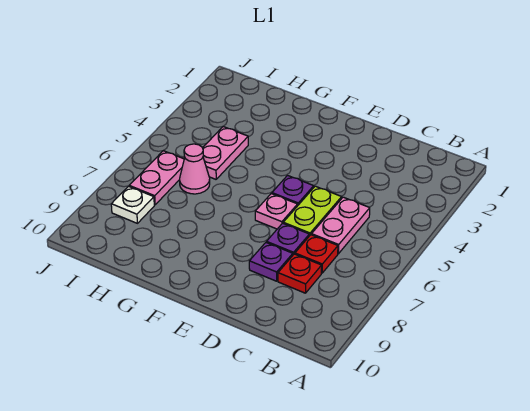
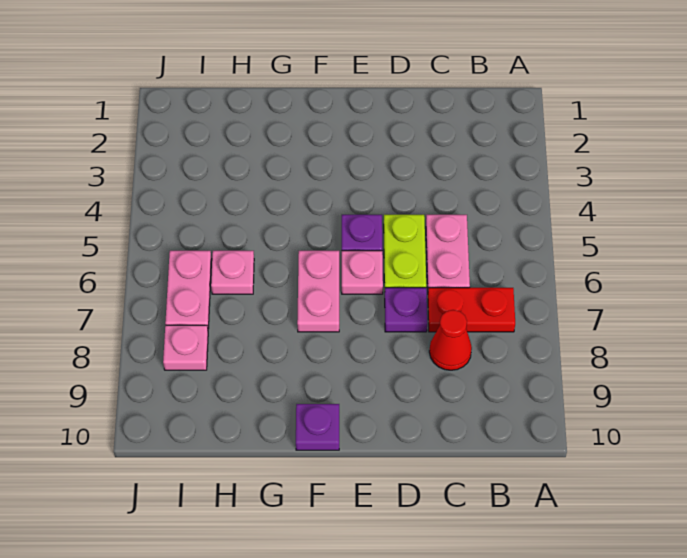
red plate C7 level 1 -> red plate B7:C7 level 1
red plate C8 level 1 -> red cone C8 level 1
purple plate D8 level 1 -> purple plate F10 level 1
pink plate H4:H5 level 1 -> pink plate F6:F7 level 1
pink cone H6 level 1 -> pink plate H6 level 1
white plate I8 level 1 -> pink plate I8 level 1

